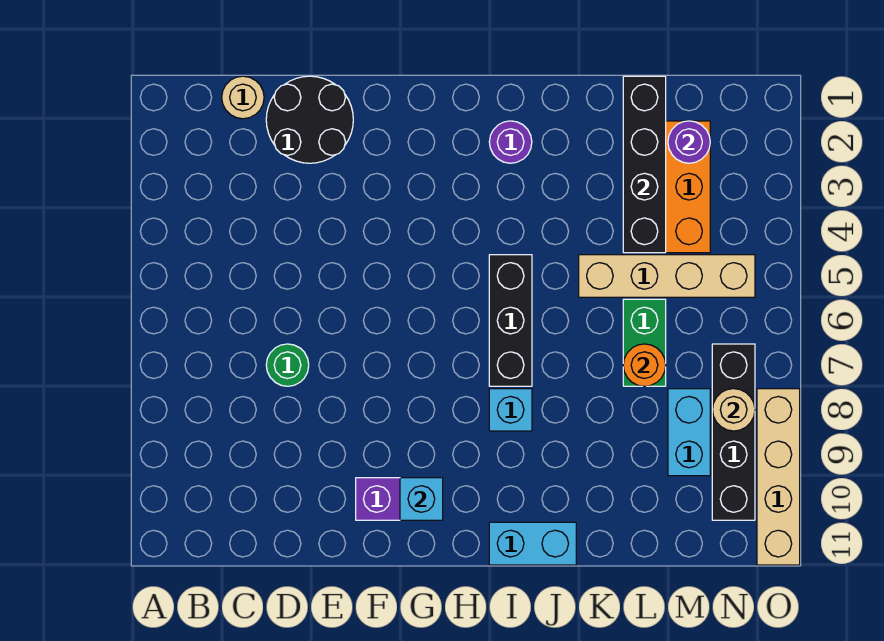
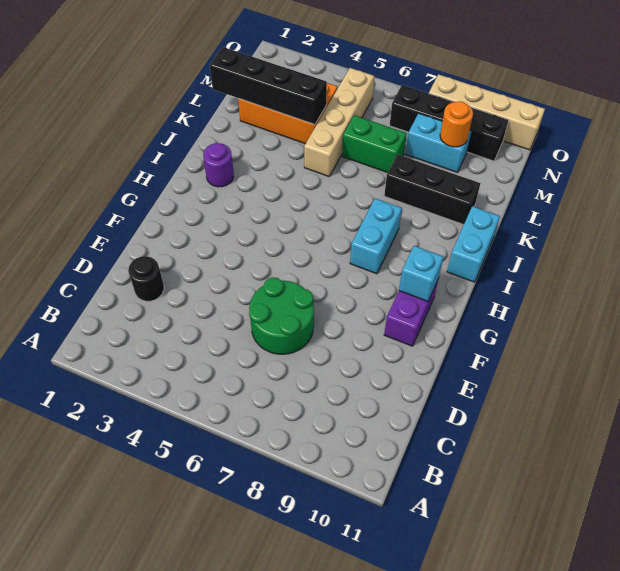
tan round brick C1 level 1 -> none
black round brick D1:E2 level 1 -> black round brick D2 level 1
green round brick D7 level 1 -> green round brick D6:E7 level 1
black brick I5:I7 level 1 -> black brick K8:K10 level 1
cyan brick I8 level 1 -> cyan brick H8:I8 level 1
orange round brick L7 level 2 -> orange round brick M9 level 2
purple round brick M2 level 2 -> none
tan round brick N8 level 2 -> none

